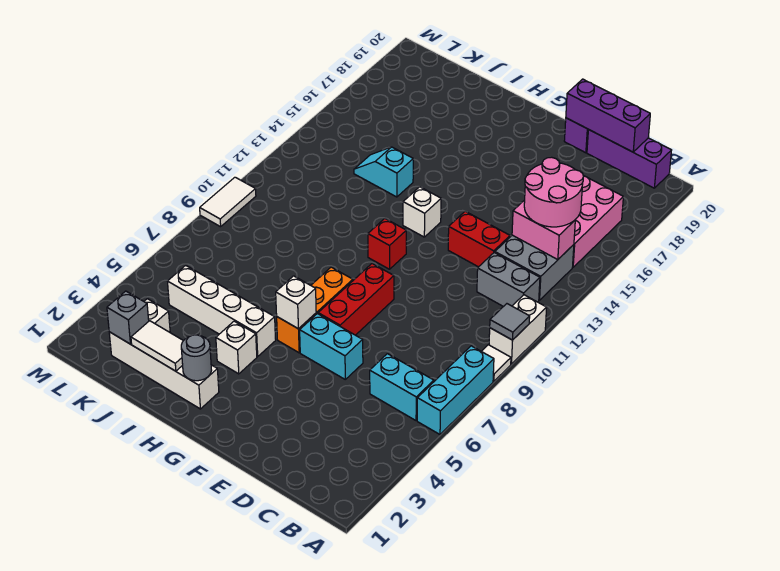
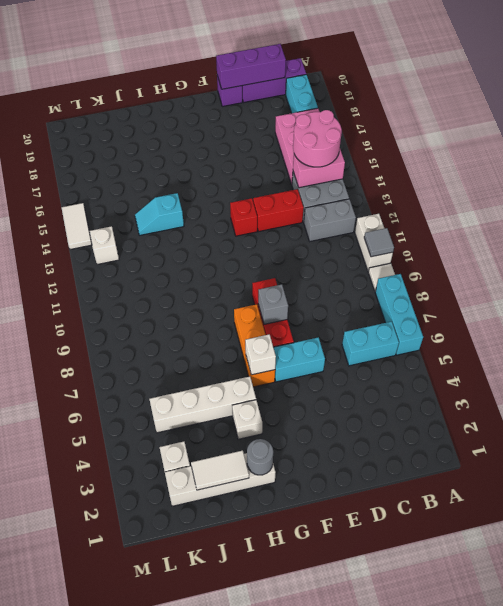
none -> cyan brick B18:B19 level 1
red brick G11 level 1 -> red brick F13 level 1
white brick G13 level 1 -> white brick L13 level 1
grey brick K2 level 2 -> grey brick F8 level 2
white tile M9:M10 level 1 -> white tile M14:M15 level 1

